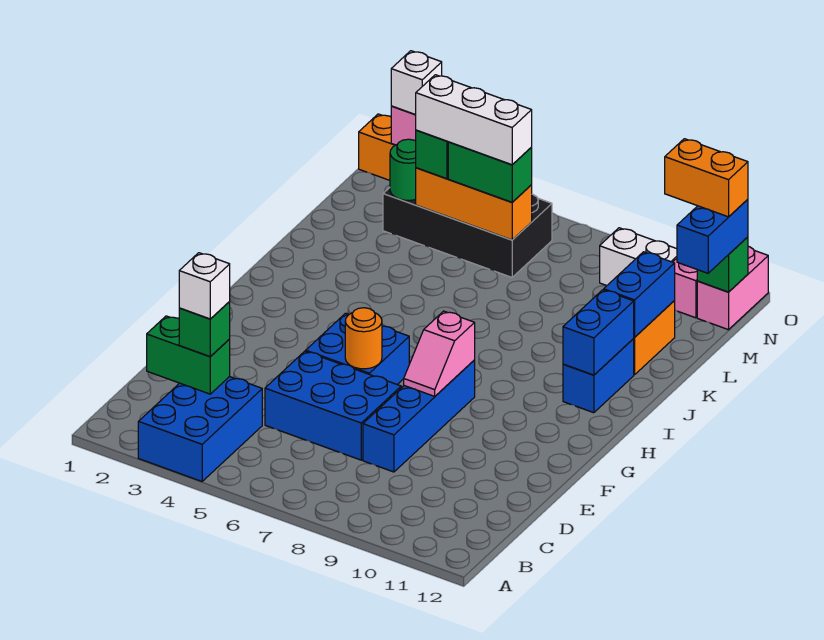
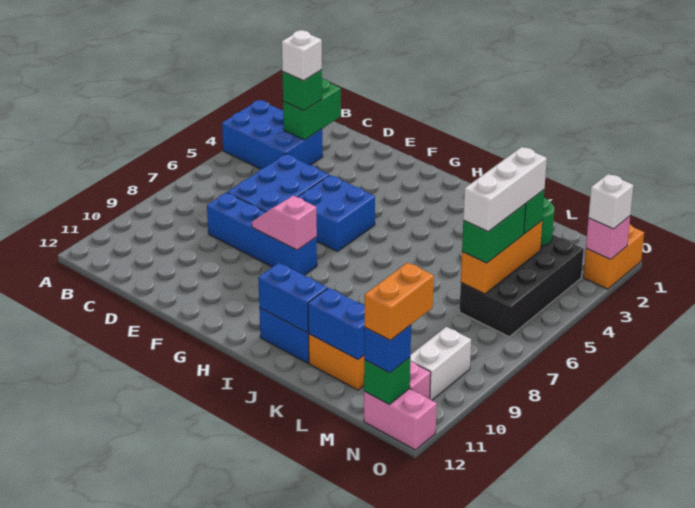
orange round brick F6 level 2 -> none
blue brick M12:N12 level 3 -> blue brick N12 level 3

